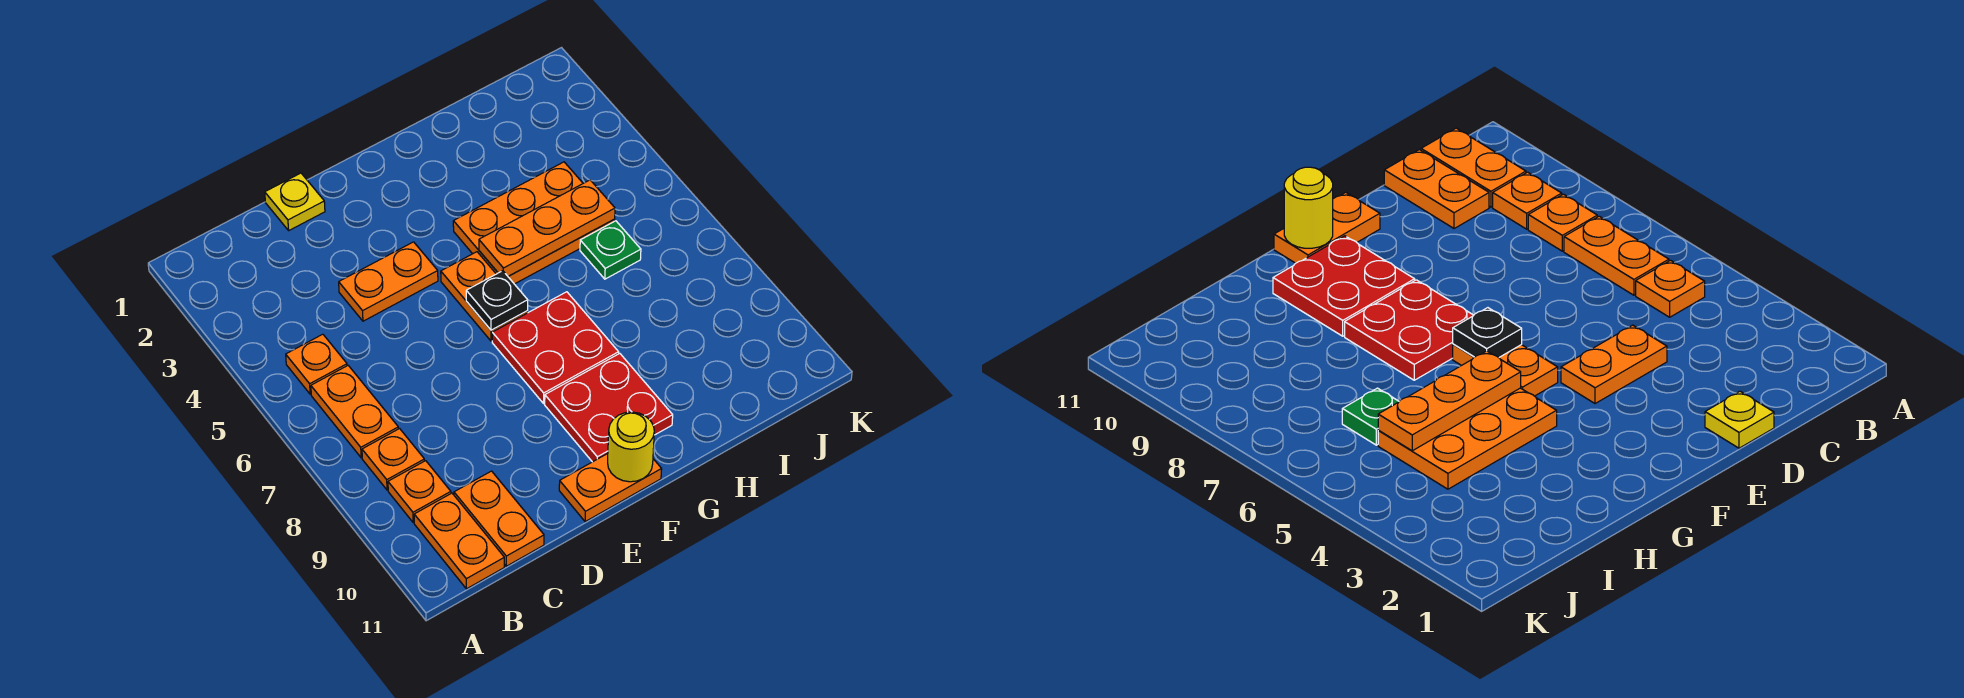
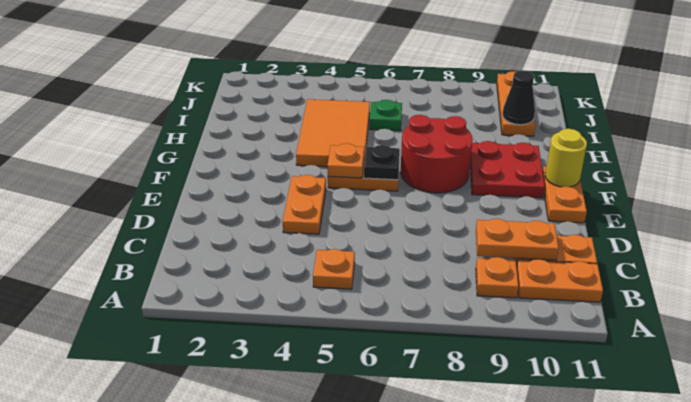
orange plate B6:B7 level 1 -> orange plate C9:C10 level 2
orange plate B8 level 1 -> orange plate F5 level 2
yellow plate D1 level 1 -> none
red plate F7:G8 level 1 -> red round brick F7:G8 level 1
orange plate G4:I5 level 1 -> orange tile G4:I5 level 1
orange plate G5:I5 level 2 -> orange plate I10:K10 level 1
none -> black cone I10 level 2

